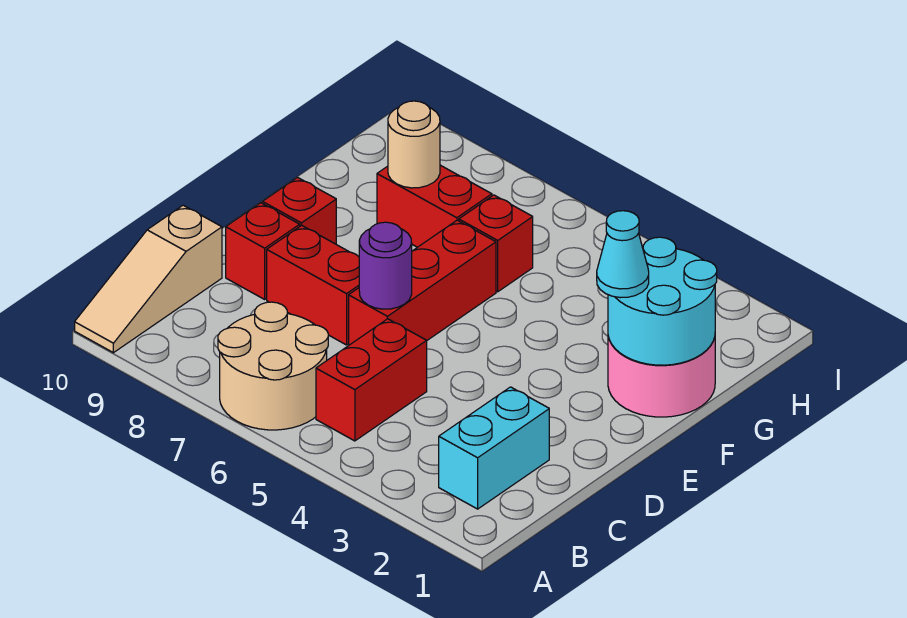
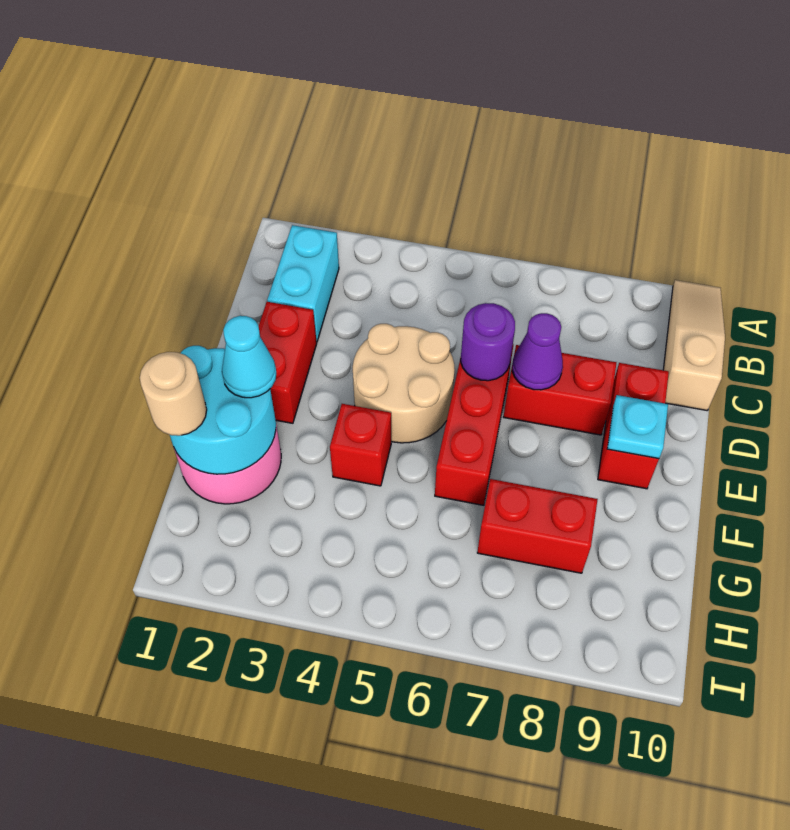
tan round brick A6:B7 level 1 -> tan round brick D4:E5 level 1
red brick B5:C5 level 1 -> red brick D2:E2 level 1
none -> purple cone D7 level 2
none -> cyan plate E9 level 2
red brick G6 level 1 -> red brick F4 level 1
tan round brick G8 level 2 -> tan round brick G1 level 3

